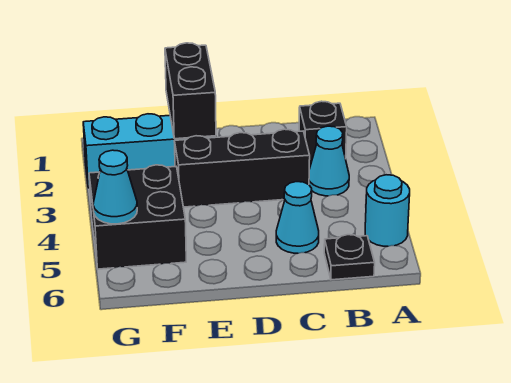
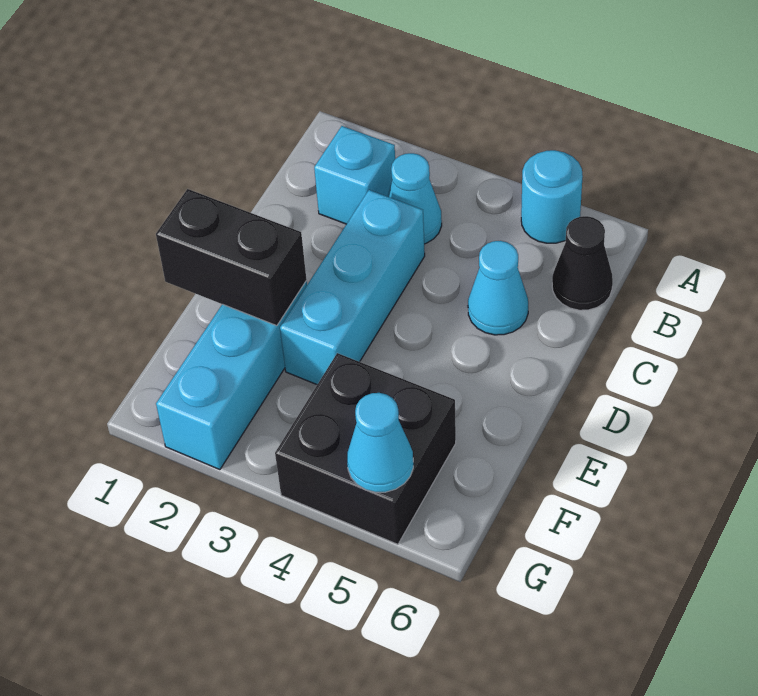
black brick B2 level 1 -> cyan brick B2 level 1
black plate B6 level 1 -> black cone B6 level 1
black brick C3:E3 level 1 -> cyan brick C3:E3 level 1

